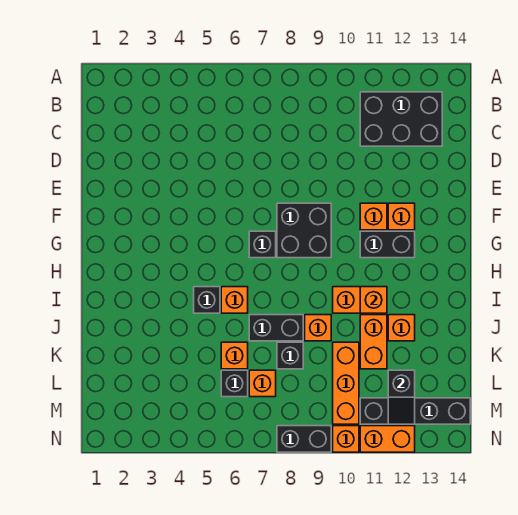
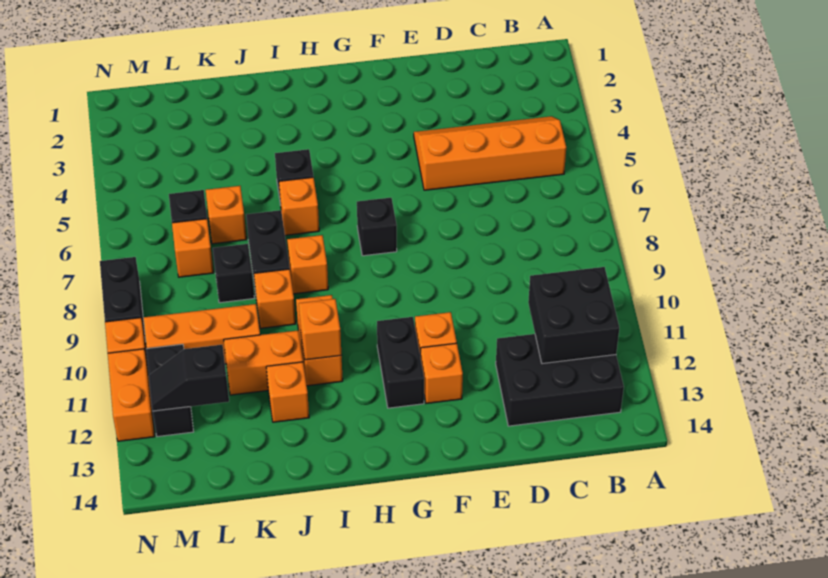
none -> orange slope B4:E5 level 1 top 5
black brick B11:C13 level 1 -> black brick B12:D13 level 1
black brick F8:G9 level 1 -> black brick B11:C12 level 2
none -> orange brick I8 level 1
black brick M11:M14 level 1 -> black brick M11:M12 level 1

